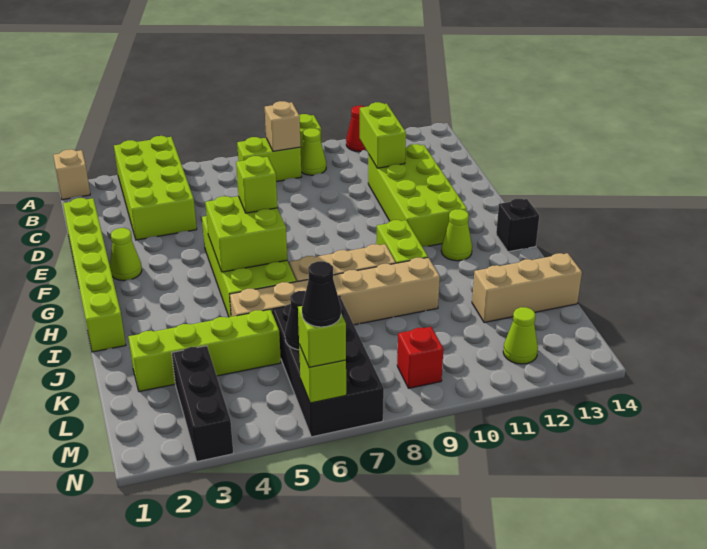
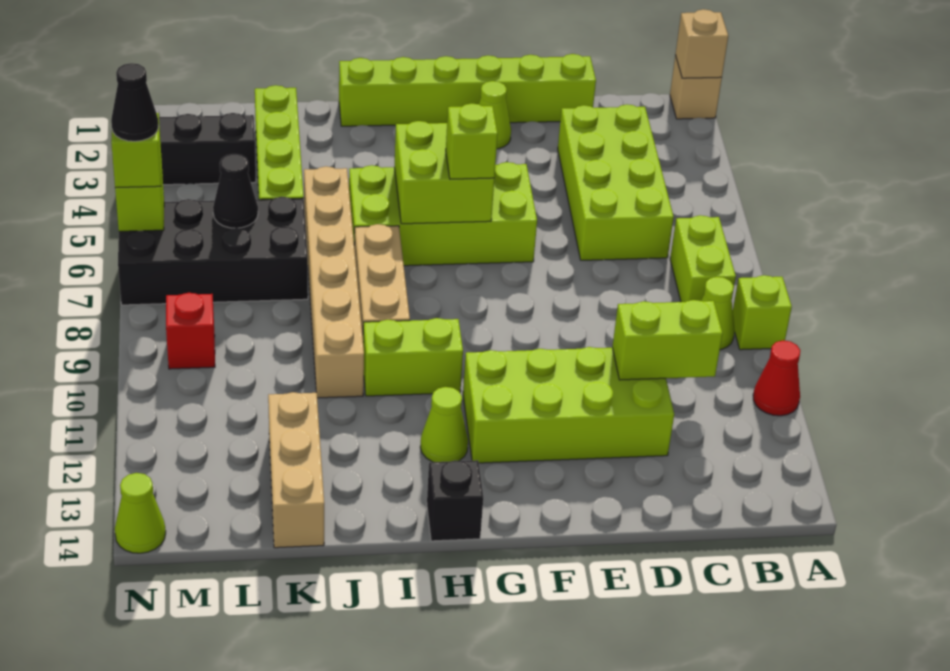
lime brick A3:D4 level 1 -> lime brick C3:D6 level 1
tan brick B8 level 2 -> tan brick A1 level 2
lime cone M12 level 1 -> lime cone N14 level 1

